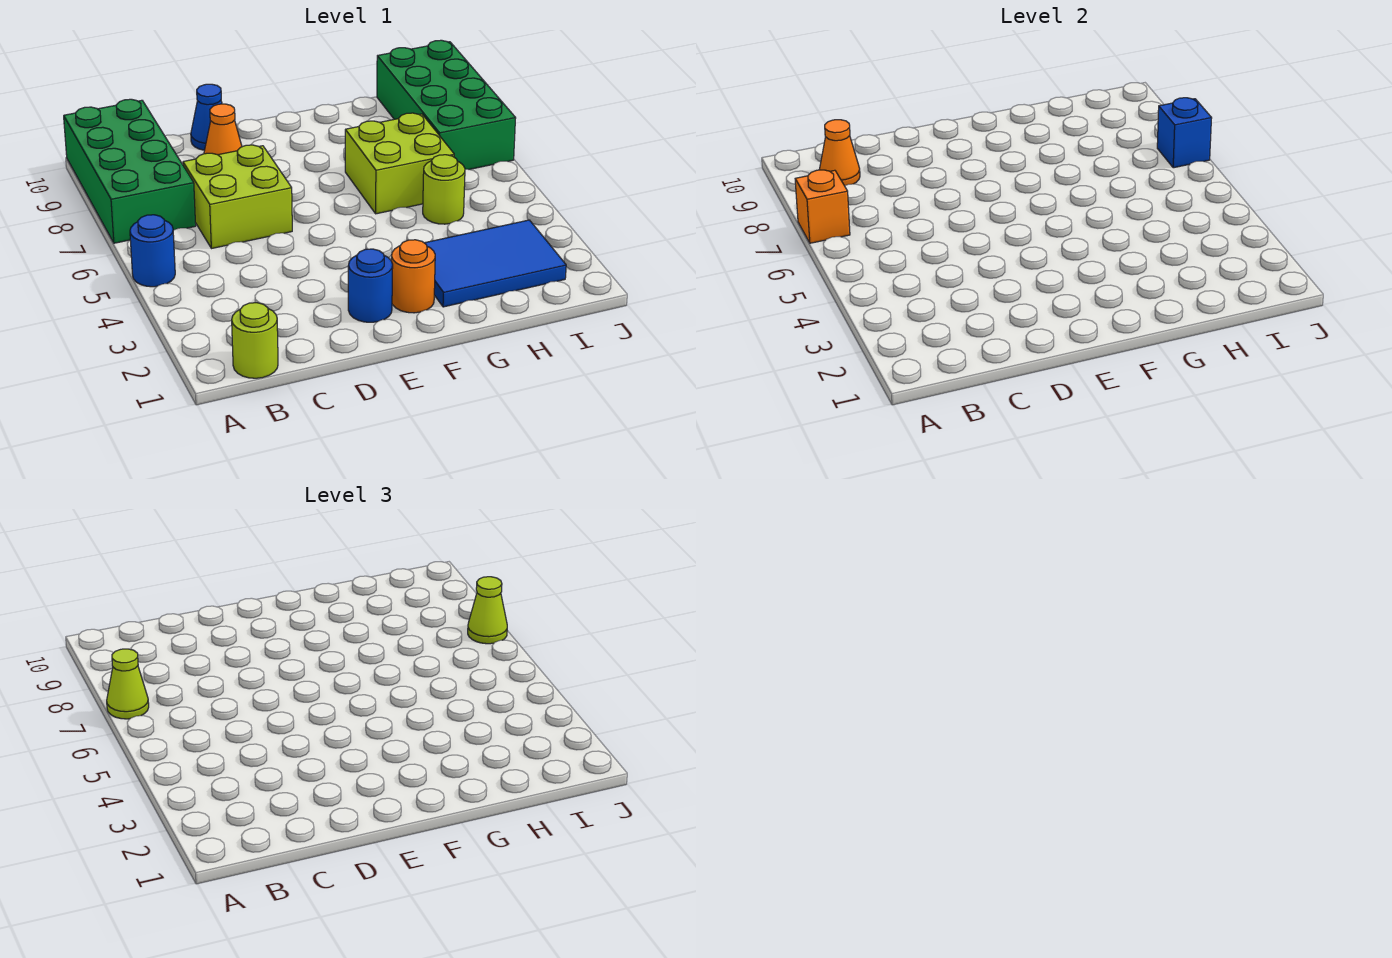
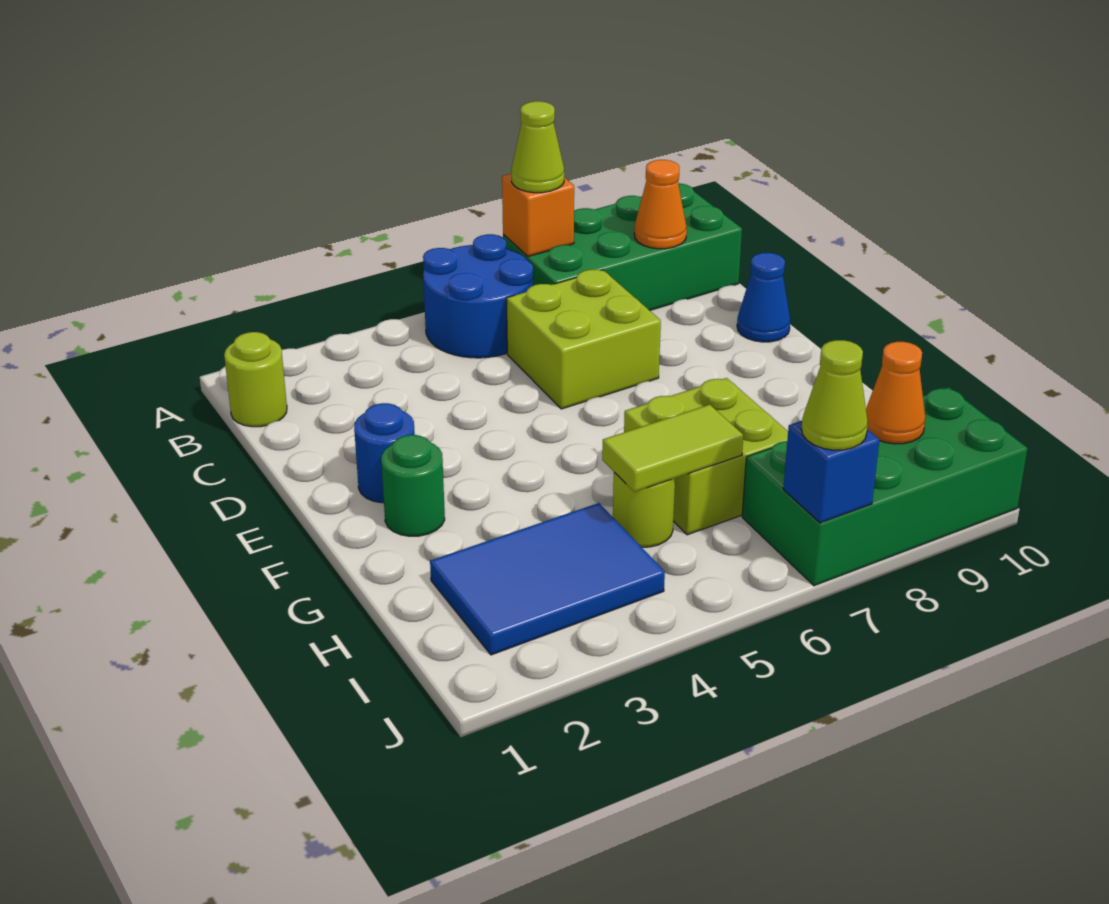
blue round brick A5 level 1 -> blue round brick A5:B6 level 1
orange cone D9 level 1 -> orange cone I9 level 2
orange round brick F2 level 1 -> green round brick F2 level 1
blue tile G2:I3 level 1 -> blue tile H2:I4 level 1
none -> lime tile H5:H6 level 2

